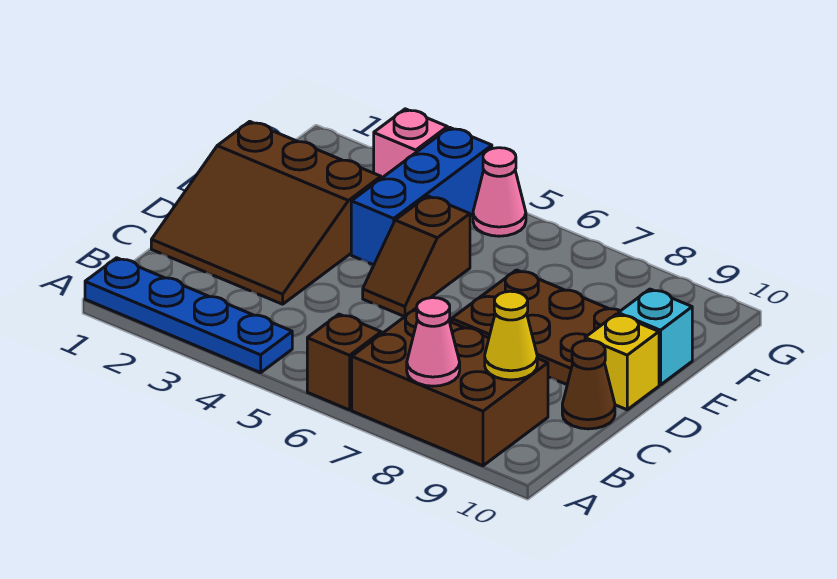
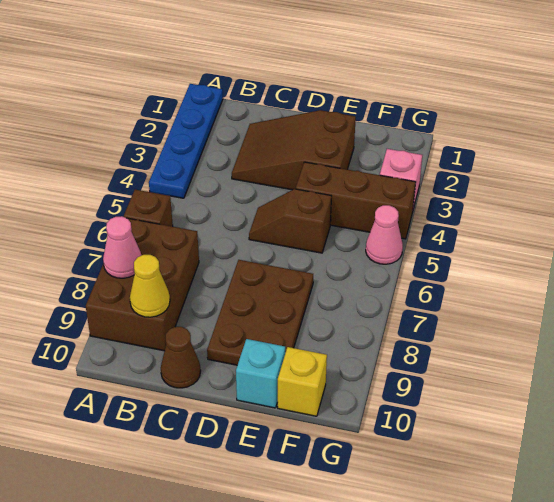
brown slope C1:E3 level 1 top E -> brown slope C2:E3 level 1 top E
yellow brick D10 level 1 -> yellow brick F10 level 1
blue brick E4:G4 level 1 -> brown brick E4:G4 level 1

